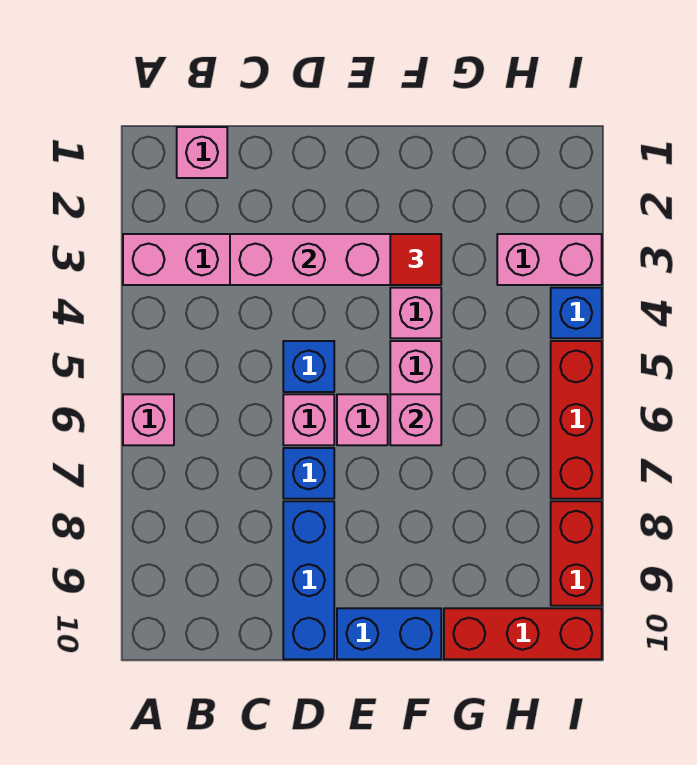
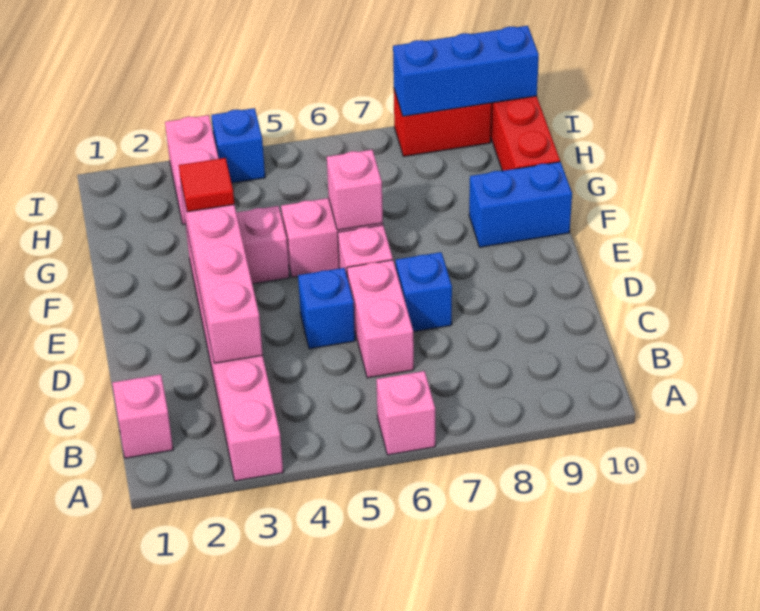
pink brick D6 level 1 -> pink brick C6:D6 level 1
blue brick D8:D10 level 1 -> blue brick I8:I10 level 2
blue brick E10:F10 level 1 -> blue brick F9:F10 level 1
red brick I5:I7 level 1 -> none

